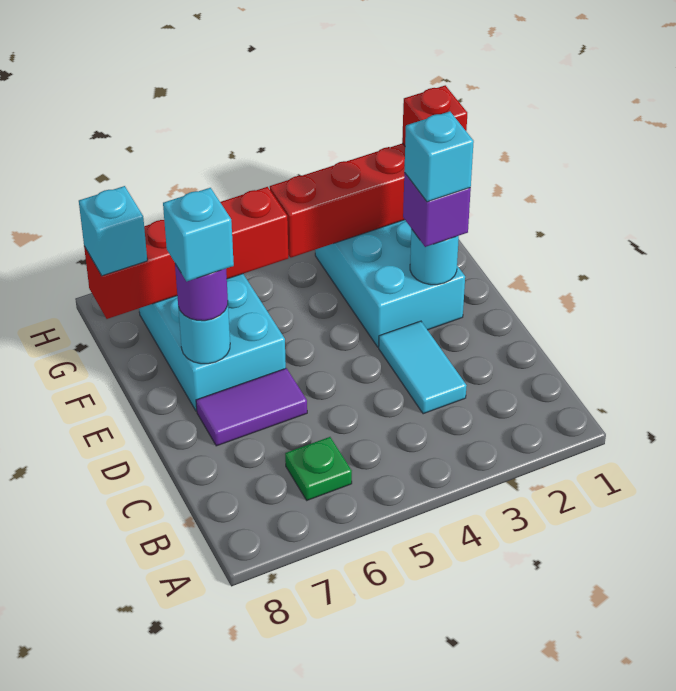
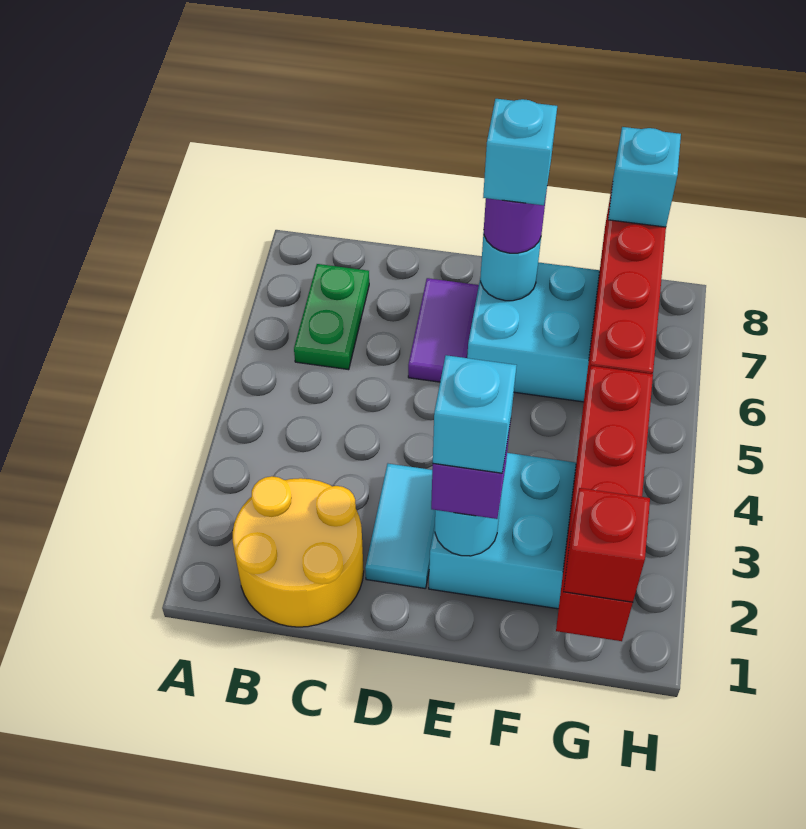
none -> yellow round brick B1:C2 level 1
green plate B6 level 1 -> green plate B6:B7 level 1
cyan tile C3:D3 level 1 -> cyan tile D2:D3 level 1

